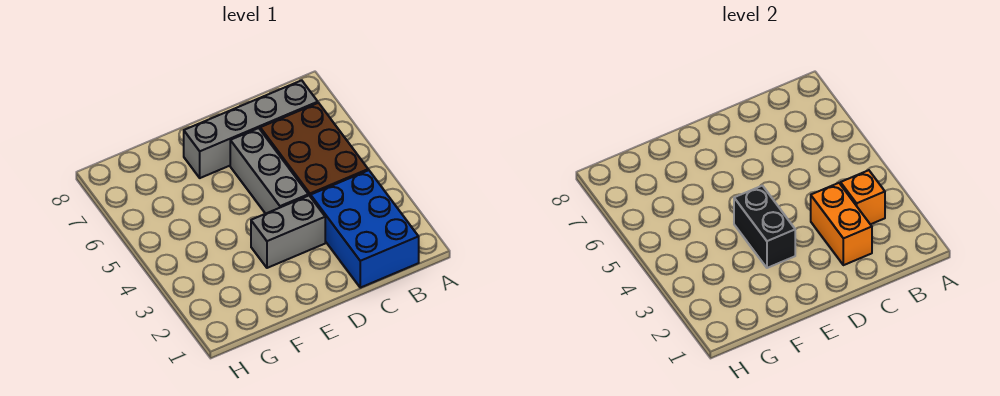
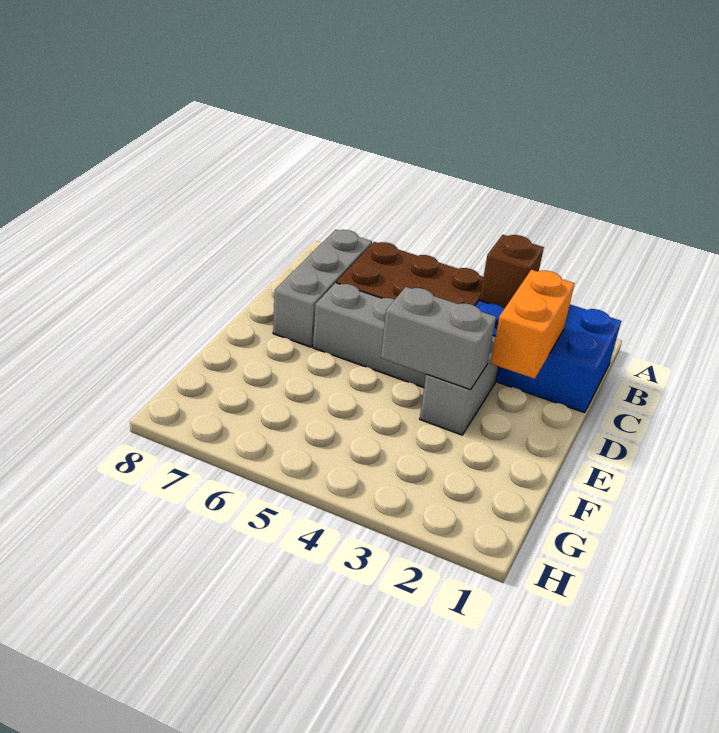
orange brick B3 level 2 -> brown brick B3 level 2
grey brick B7:E7 level 1 -> grey brick B7:D7 level 1
orange brick C2:C3 level 2 -> orange brick C2:D2 level 2
black brick E3:E4 level 2 -> grey brick E3:E4 level 2

